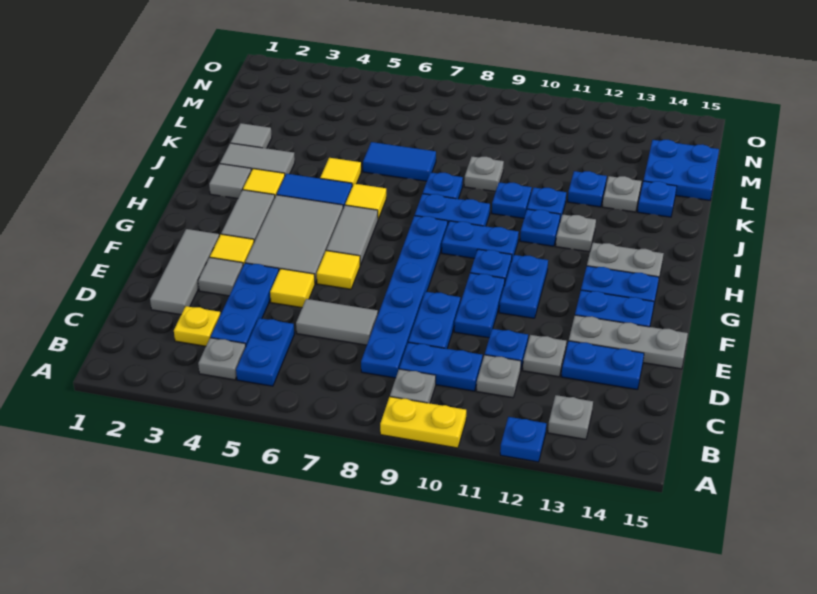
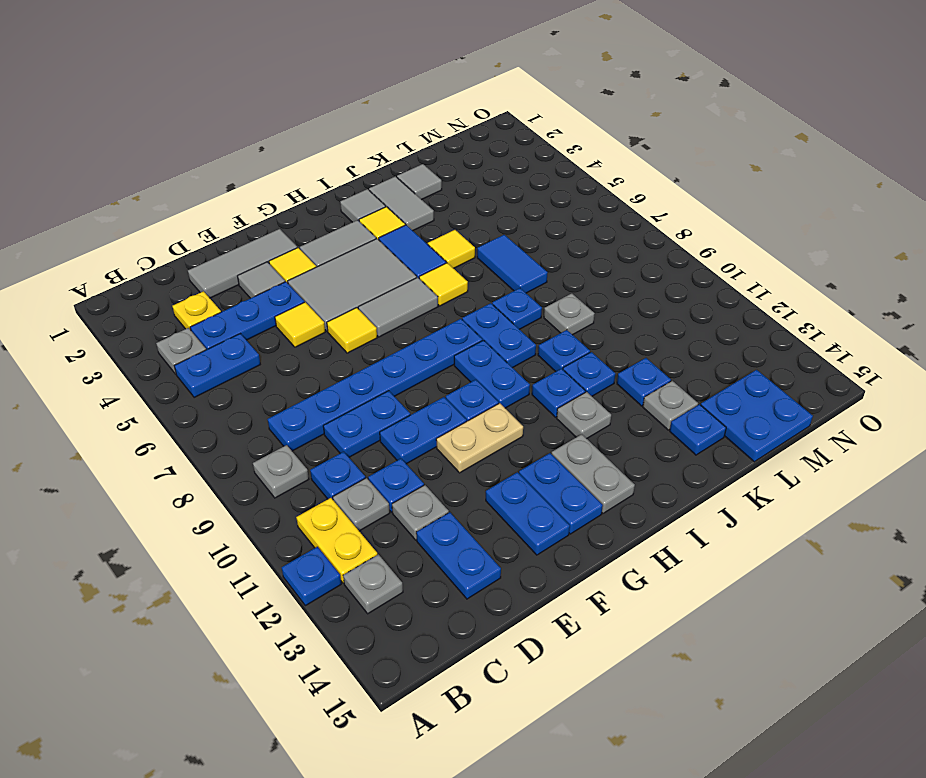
yellow plate A9:A10 level 1 -> yellow plate B11:B12 level 1
blue plate C9:C10 level 1 -> blue plate C10 level 1
grey tile D6:D7 level 1 -> none
grey plate E13:E15 level 1 -> none
blue plate F11:G11 level 1 -> tan plate F11:G11 level 1

